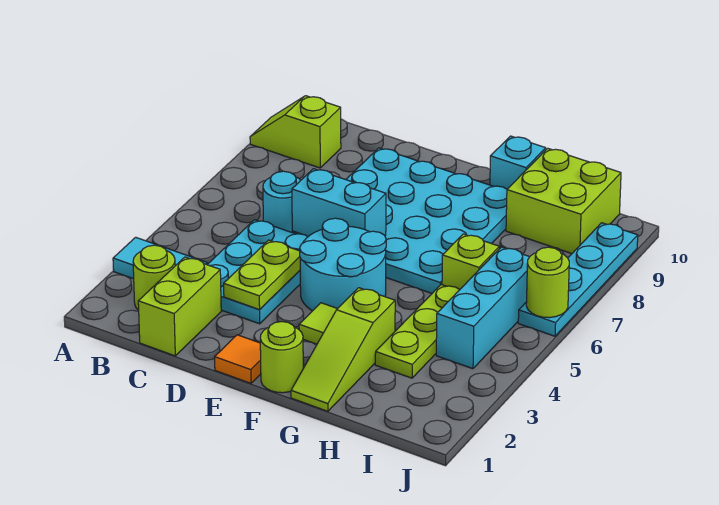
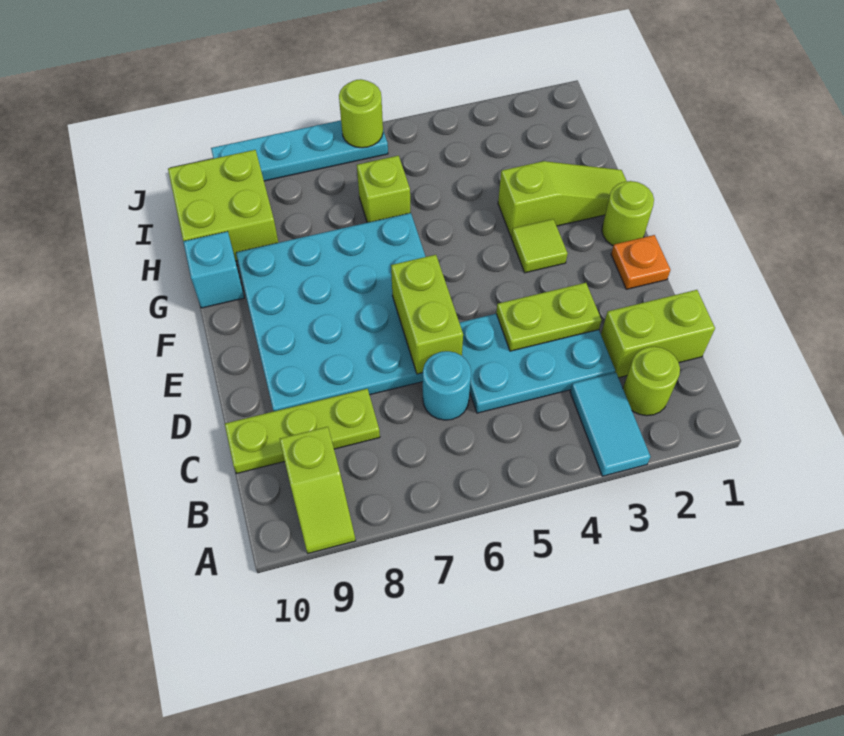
cyan brick D6:E6 level 2 -> lime brick D6:E6 level 2
orange tile E1 level 1 -> orange plate E1 level 1
cyan round brick E4:F5 level 1 -> none
lime plate H3:H5 level 1 -> lime plate C8:C10 level 1
cyan brick I4:I6 level 1 -> none

